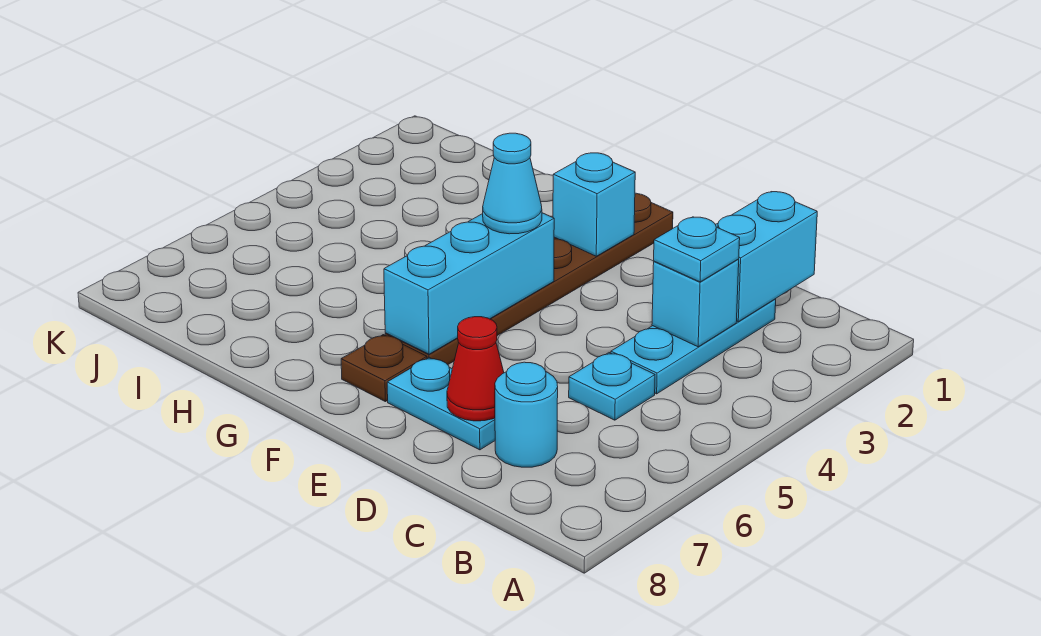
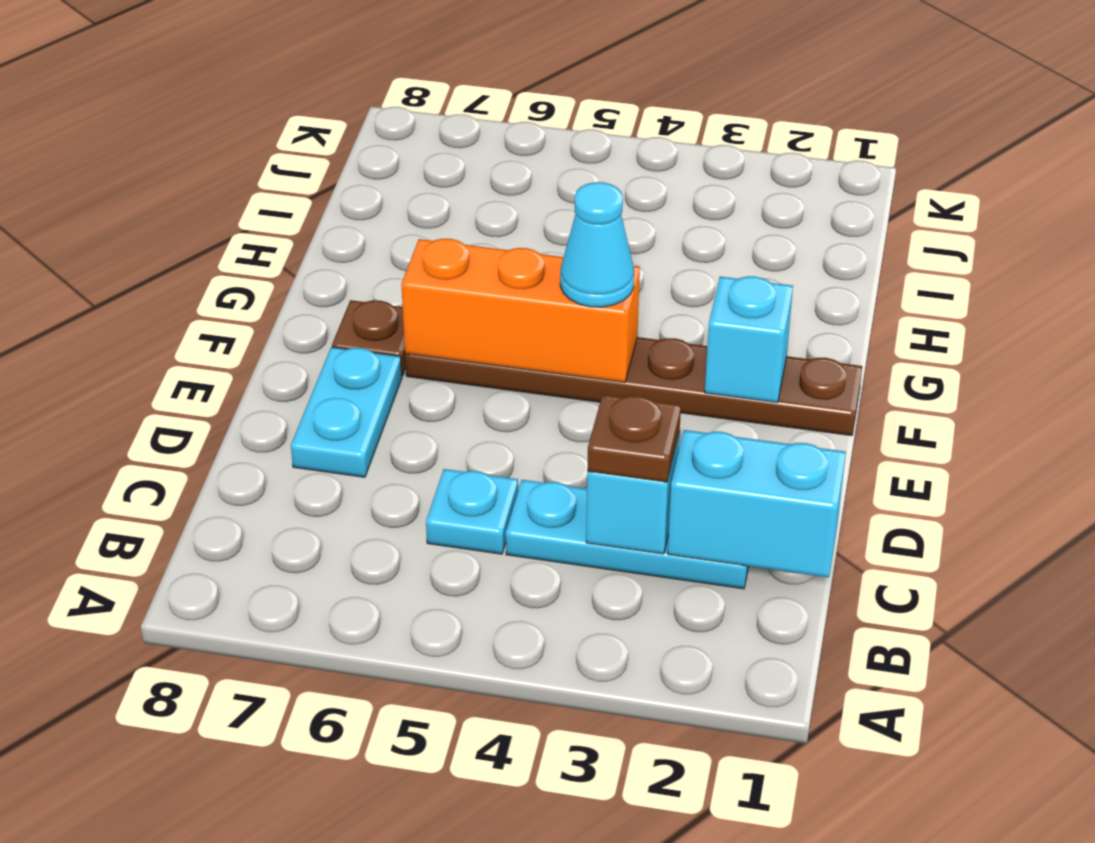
cyan plate C3 level 3 -> brown plate C3 level 3
cyan round brick C7 level 1 -> none
red cone D7 level 2 -> none
cyan brick F4:F6 level 2 -> orange brick F4:F6 level 2

